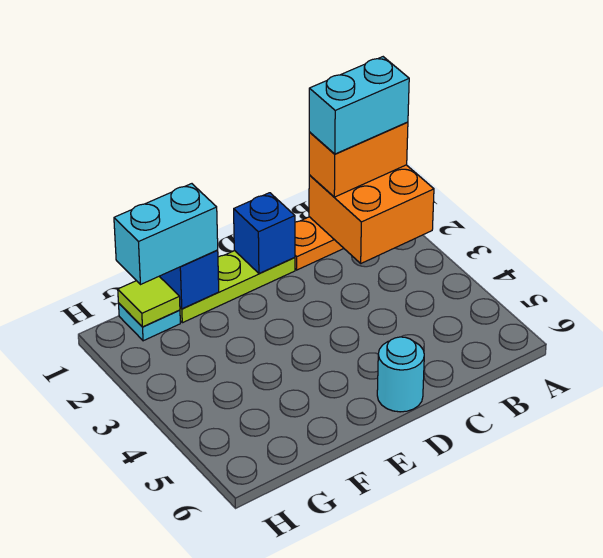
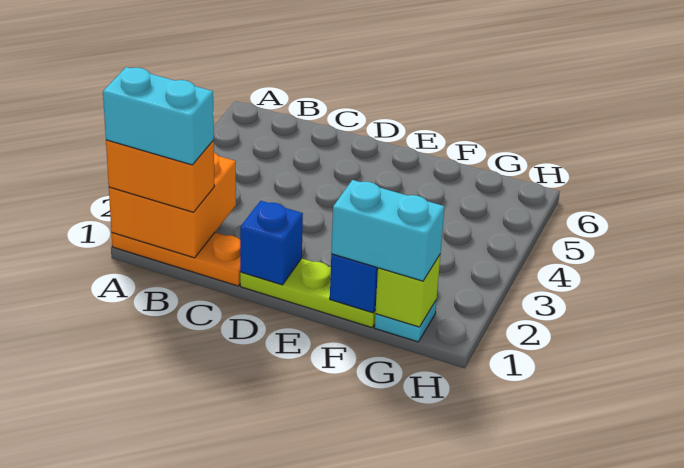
cyan round brick D6 level 1 -> none
lime tile G1 level 2 -> lime brick G1 level 2

